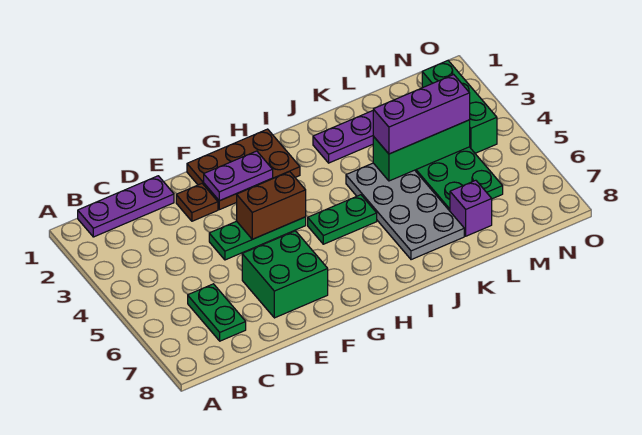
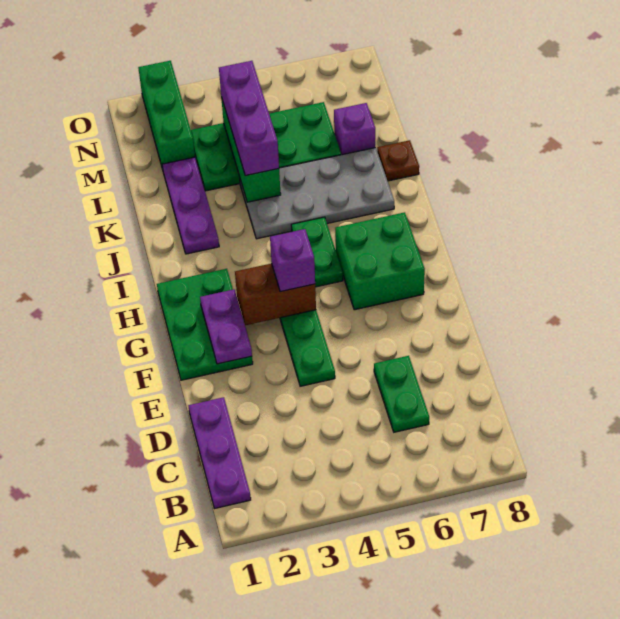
green plate C6:C7 level 1 -> green plate C6:D6 level 1
brown plate E2 level 1 -> brown plate K8 level 1
green brick E6:F7 level 1 -> green brick G6:H7 level 1
brown plate F1:H2 level 1 -> green plate F1:H2 level 1
brown brick F4:G4 level 2 -> brown brick G3:G4 level 2
none -> purple brick G4 level 3
green brick N2:N4 level 1 -> green brick M2:O2 level 1

